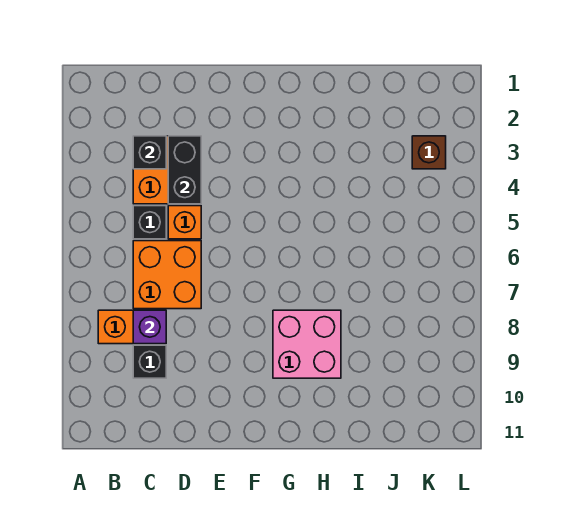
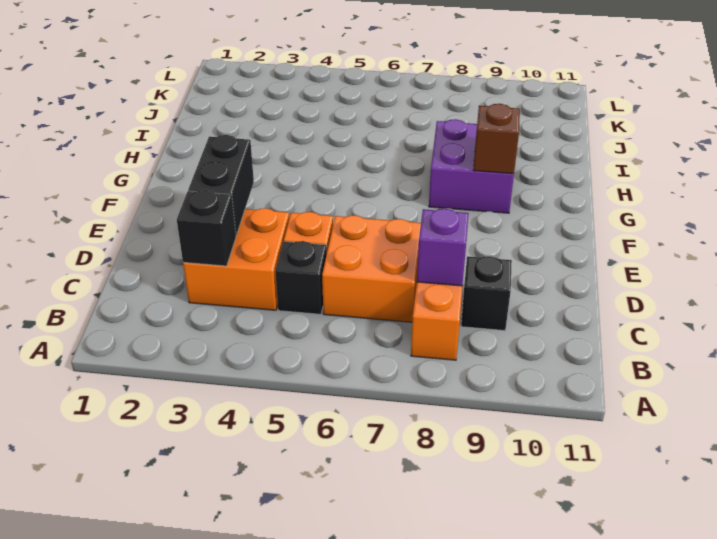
black brick D3:D4 level 2 -> black brick D3:E3 level 2
pink brick G8:H9 level 1 -> purple brick G8:H9 level 1
brown brick K3 level 1 -> brown brick G9 level 2

